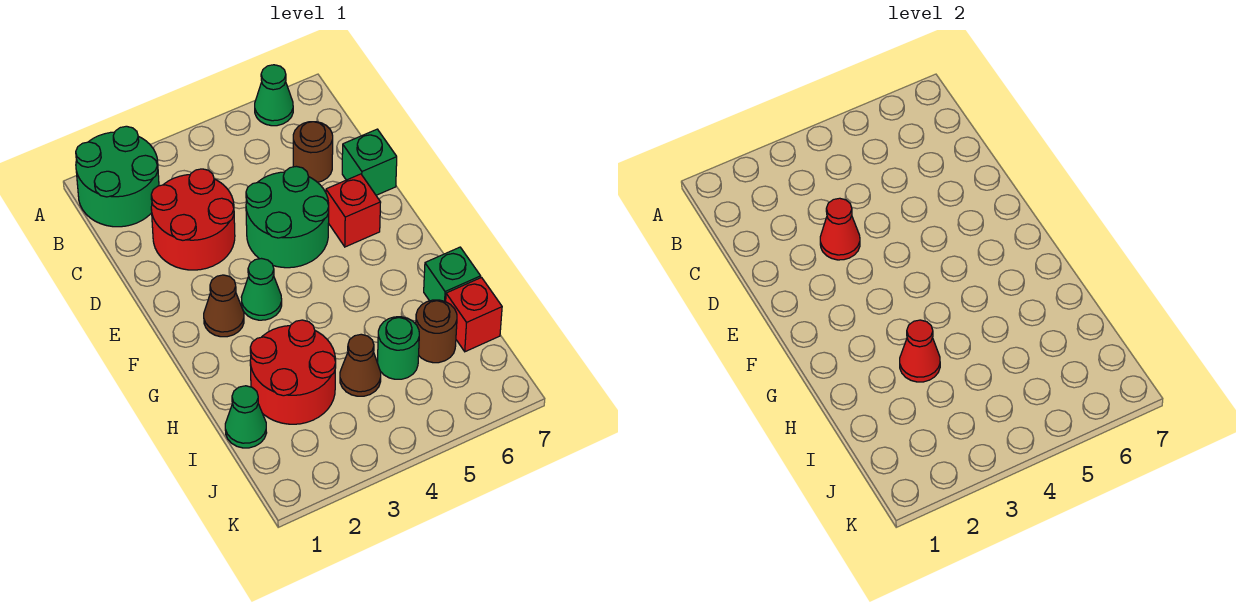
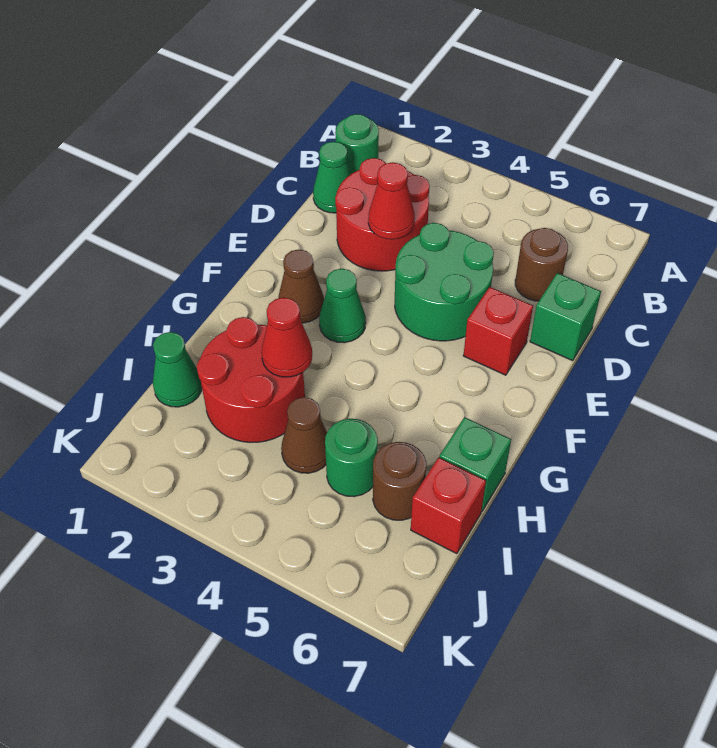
green round brick A1:B2 level 1 -> green round brick B1 level 1
green cone A6 level 1 -> green cone C1 level 1

